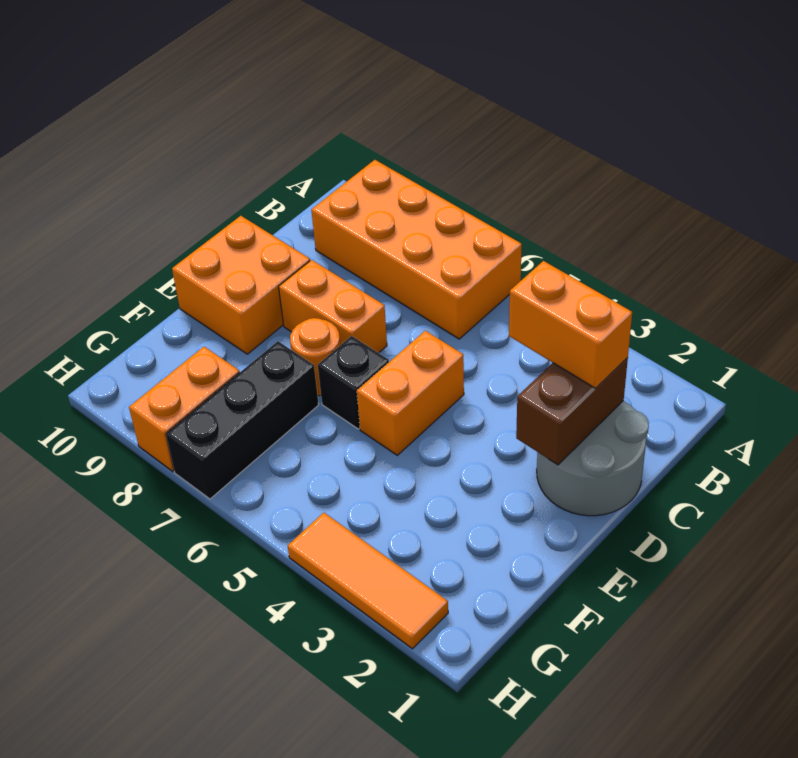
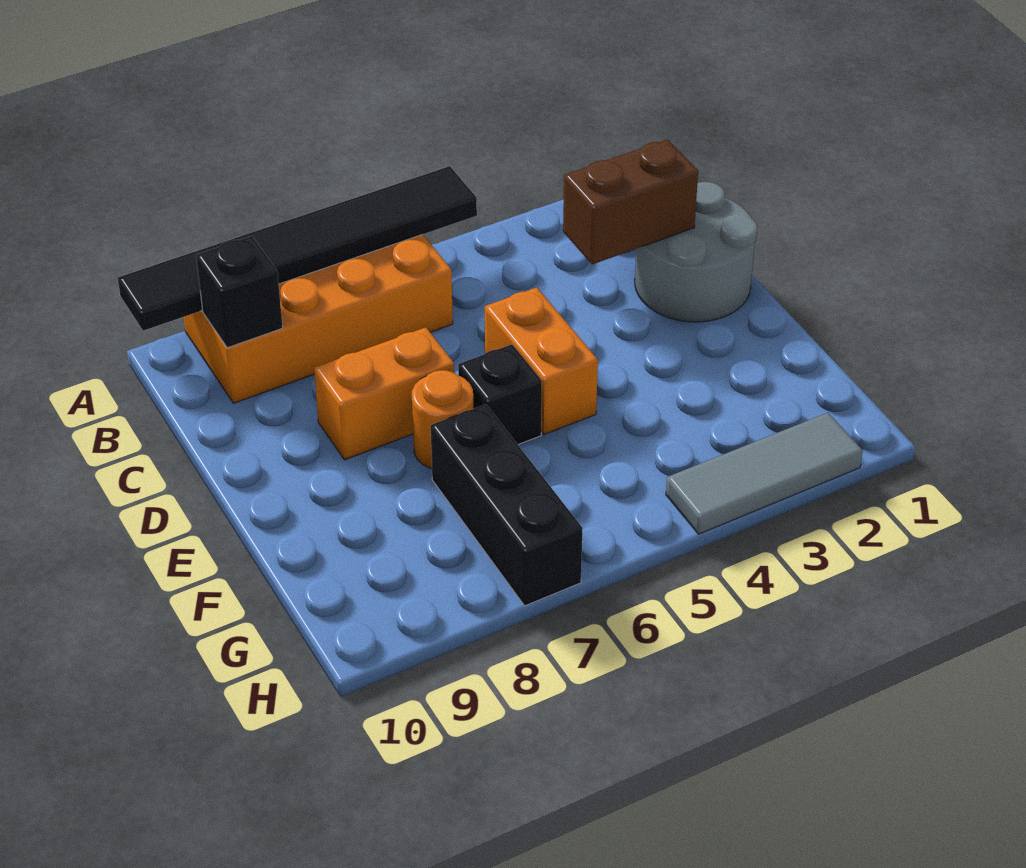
none -> black tile A5:A10 level 2
none -> black brick B9 level 2
brown brick C2:D2 level 2 -> brown brick C2:C3 level 2
orange brick C2:C3 level 3 -> none
orange brick D9:E10 level 1 -> none
orange brick G8:H8 level 1 -> none
orange tile H2:H4 level 1 -> grey tile H2:H4 level 1

